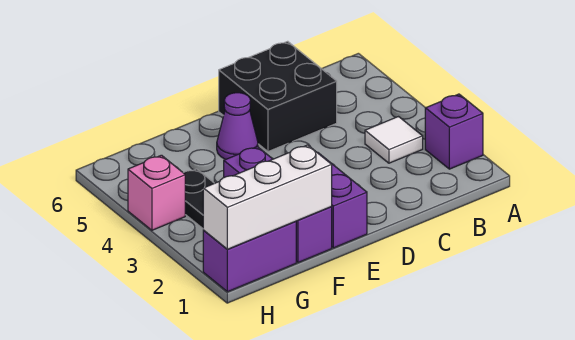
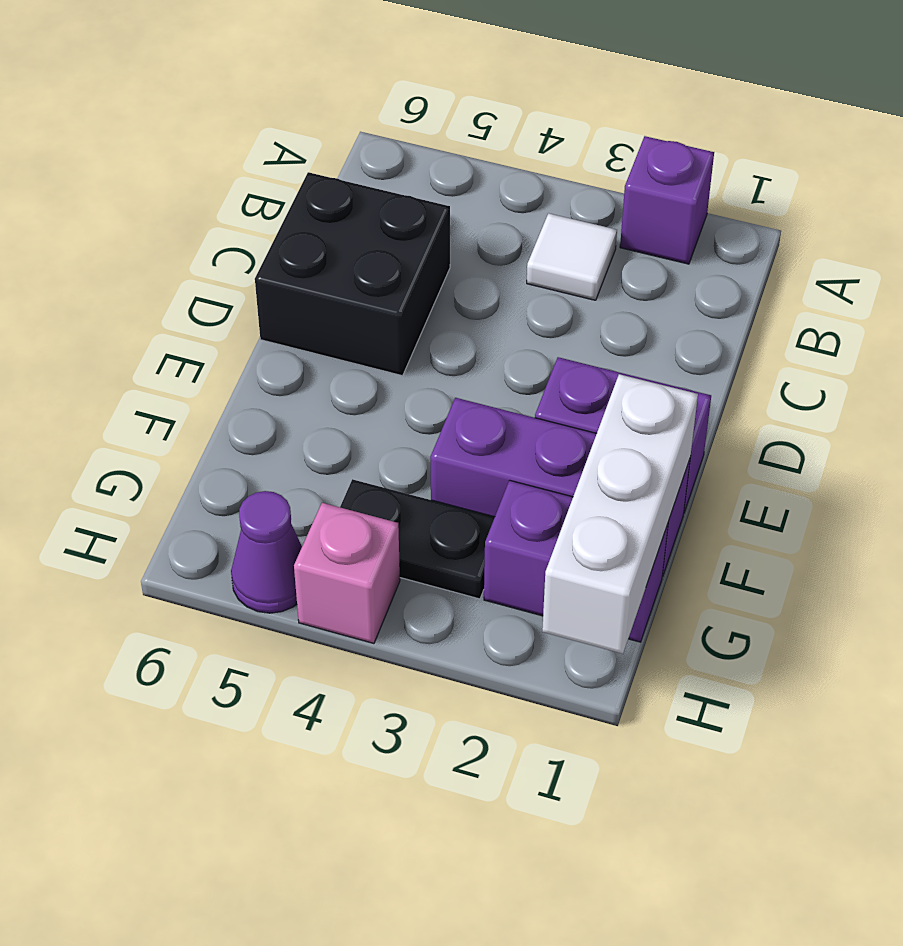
purple cone E5 level 1 -> purple cone H5 level 1
purple brick G1:H1 level 1 -> purple brick G1:G2 level 1

